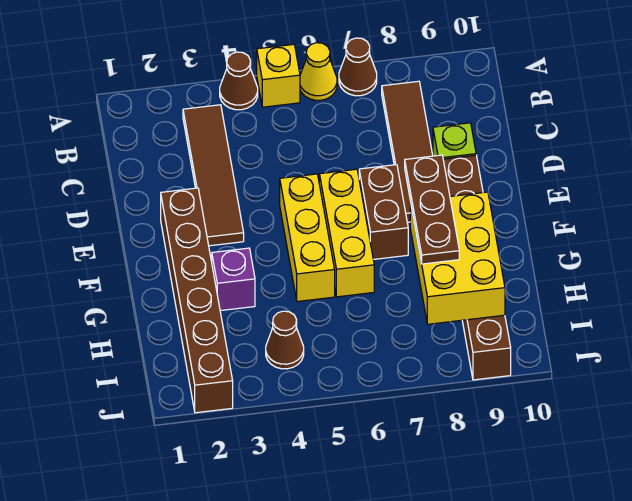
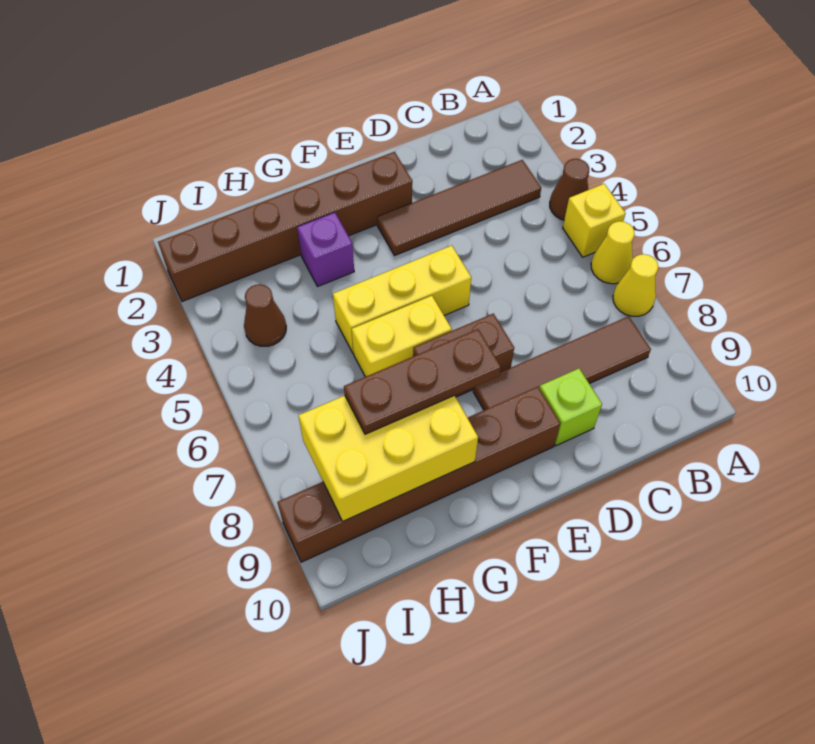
brown cone A7 level 1 -> yellow cone A7 level 1
yellow brick E6:G6 level 1 -> yellow brick F6:G6 level 1

